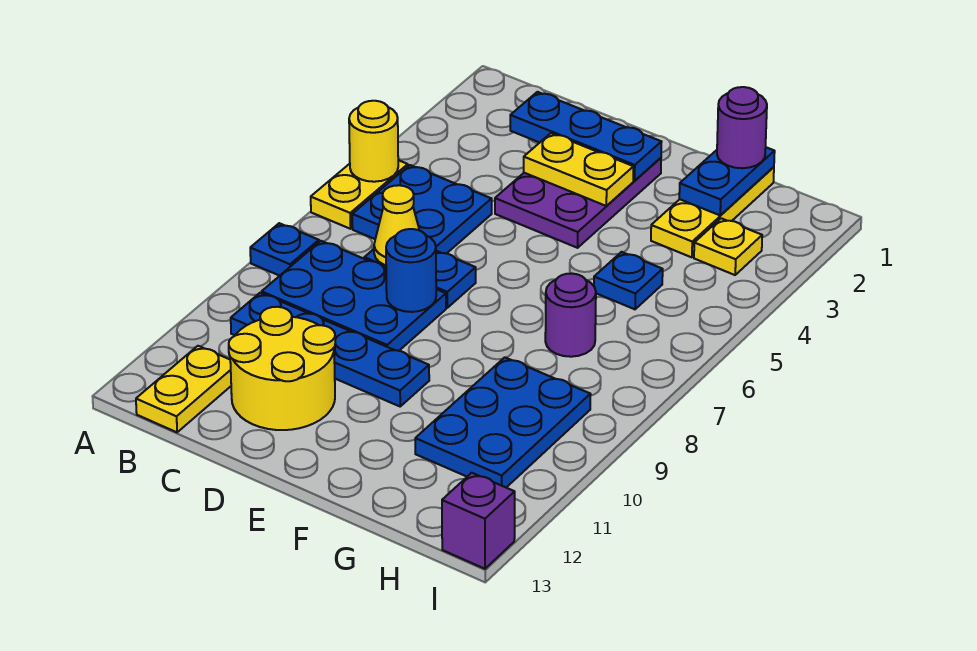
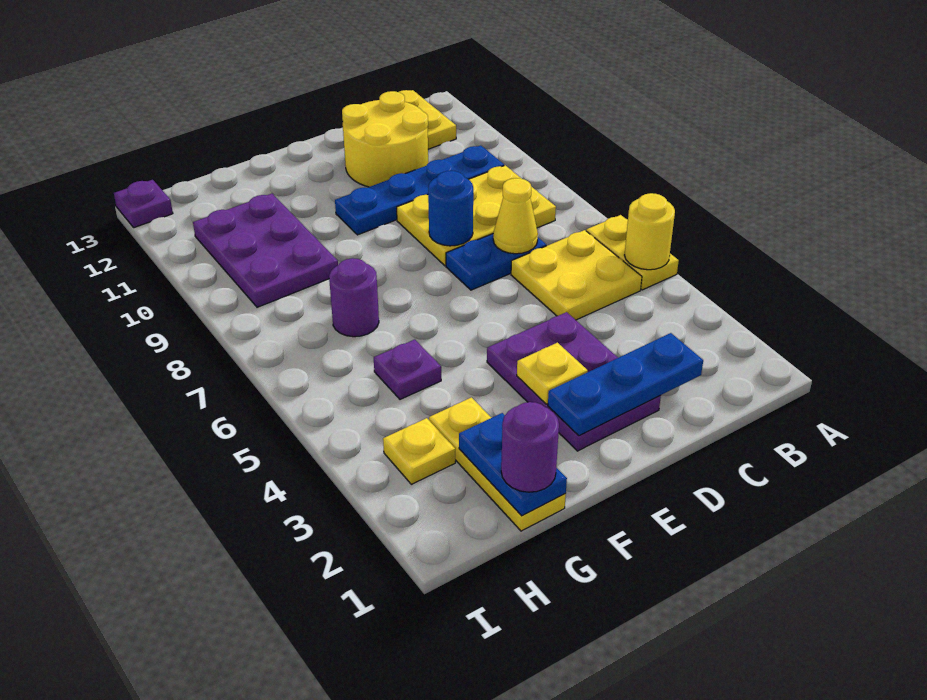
blue plate A8 level 1 -> none
blue plate B5:C6 level 1 -> yellow plate B5:C6 level 1
blue plate B8:D9 level 1 -> yellow plate B8:D9 level 1
yellow plate D3:E3 level 2 -> yellow plate E3 level 2
blue plate G5 level 1 -> purple plate G5 level 1
blue plate G9:H11 level 1 -> purple plate G9:H11 level 1
purple brick I13 level 1 -> purple plate I13 level 1

